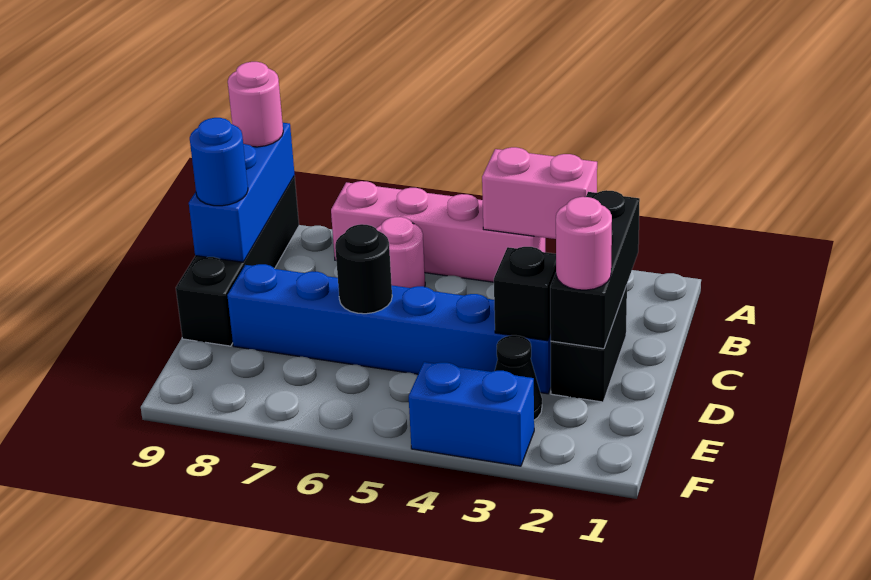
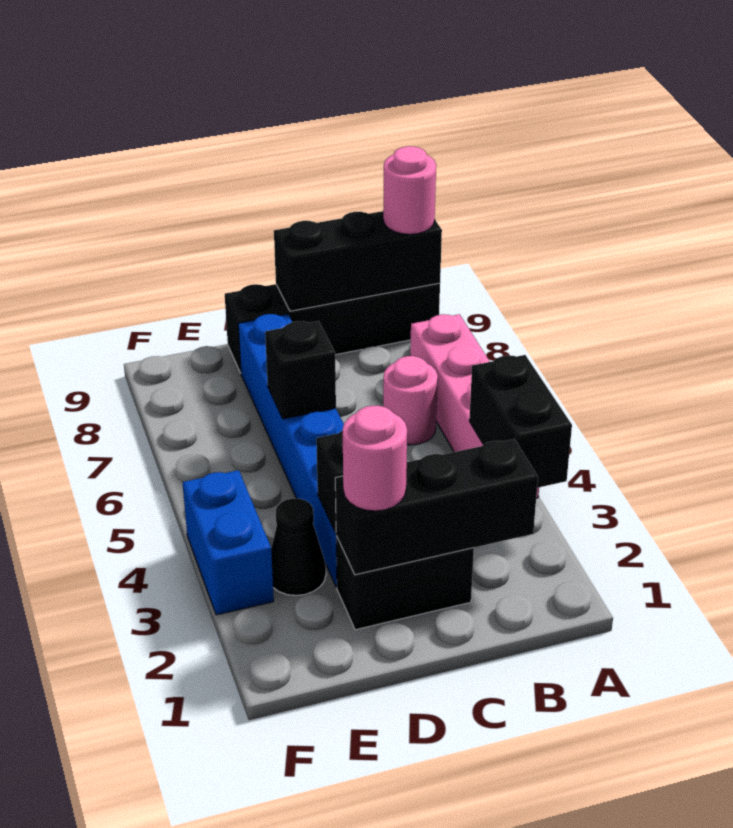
pink brick A3:A4 level 2 -> black brick A3:A4 level 2
blue brick A9:C9 level 2 -> black brick A9:C9 level 2
blue round brick C9 level 3 -> none
black round brick D6 level 2 -> black brick D6 level 2

